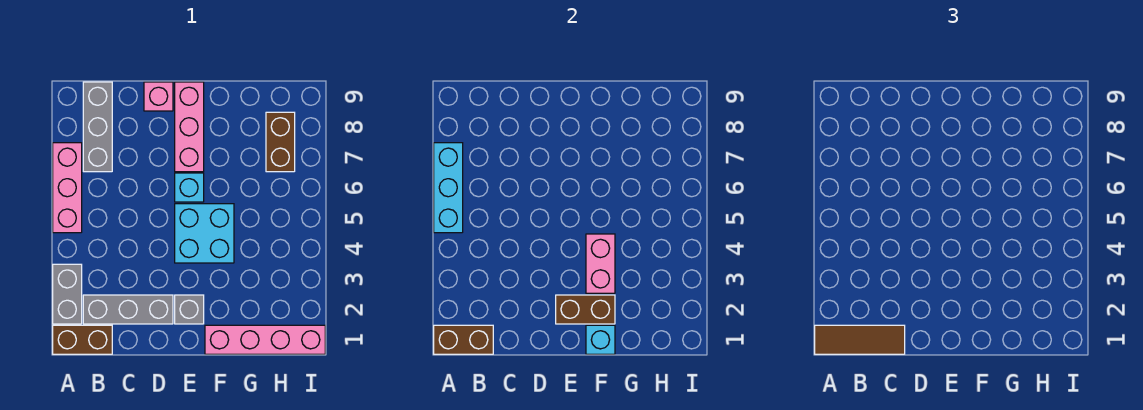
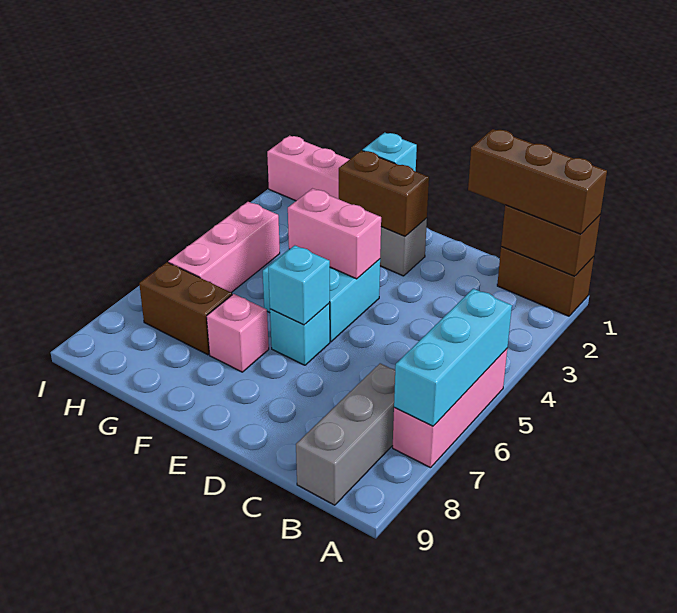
brown tile A1:C1 level 3 -> brown brick A1:C1 level 3
grey brick A2:A3 level 1 -> none
grey brick B2:D2 level 1 -> none
pink brick D9 level 1 -> pink brick F7 level 1
none -> cyan brick E6 level 2
pink brick E7:E9 level 1 -> pink brick H4:H6 level 1
pink brick F3:F4 level 2 -> pink brick E4:F4 level 2
brown brick H7:H8 level 1 -> brown brick G7:H7 level 1

